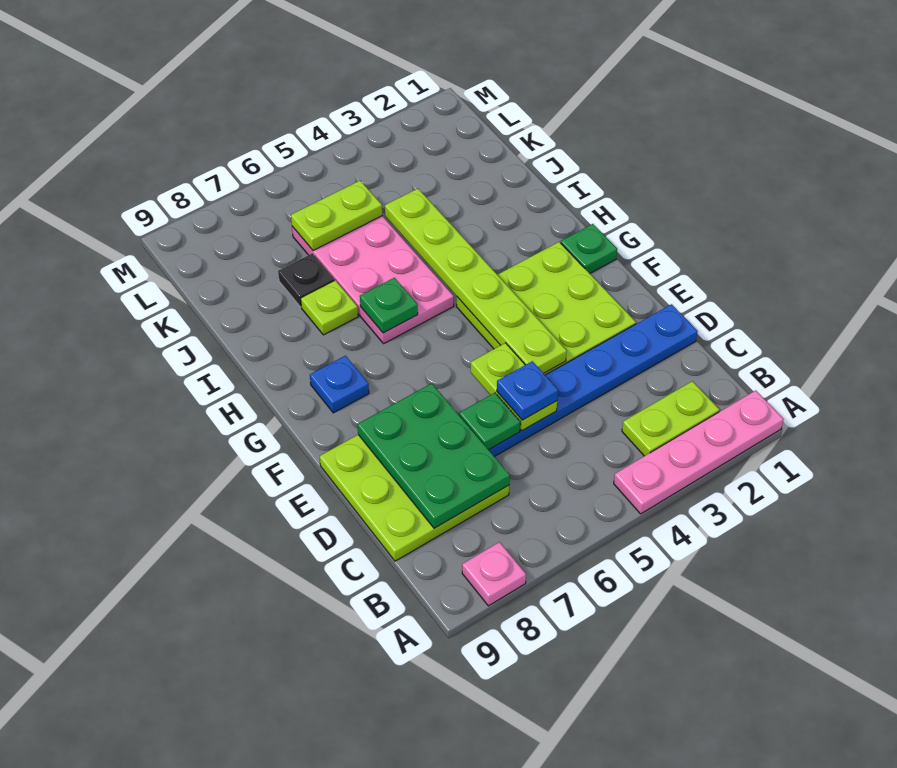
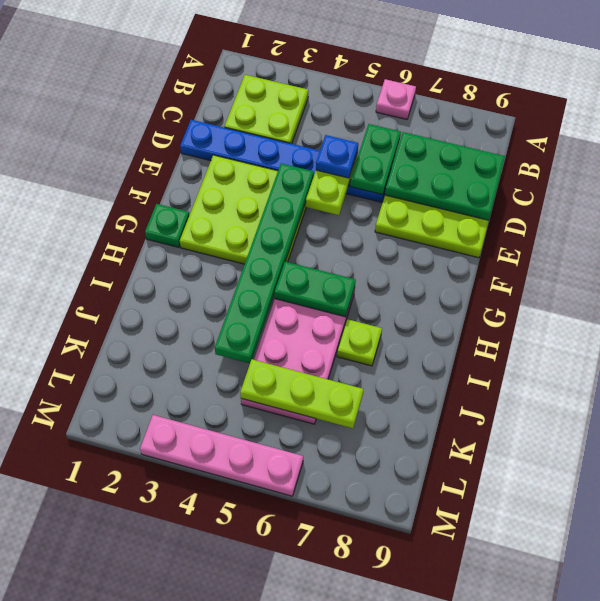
pink plate A1:A4 level 1 -> pink plate M3:M6 level 1
pink plate A8 level 1 -> pink plate A6 level 1
lime plate B2:B3 level 1 -> lime plate B2:C3 level 1
green plate C7:E8 level 2 -> green plate C7:D9 level 2
green plate D6 level 2 -> green plate C6:D6 level 2
lime plate E4:J4 level 2 -> green plate E4:J4 level 2
blue plate G8 level 1 -> none
green plate H6 level 2 -> green plate H5:H6 level 2
black plate J7 level 1 -> none
lime plate K5:K6 level 2 -> lime plate K5:K7 level 2

